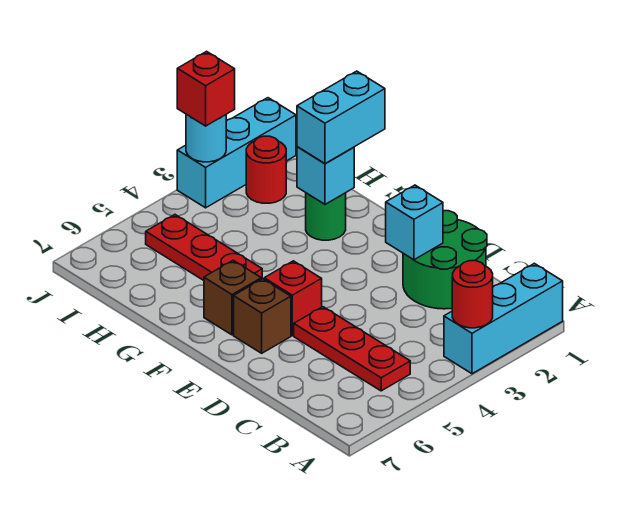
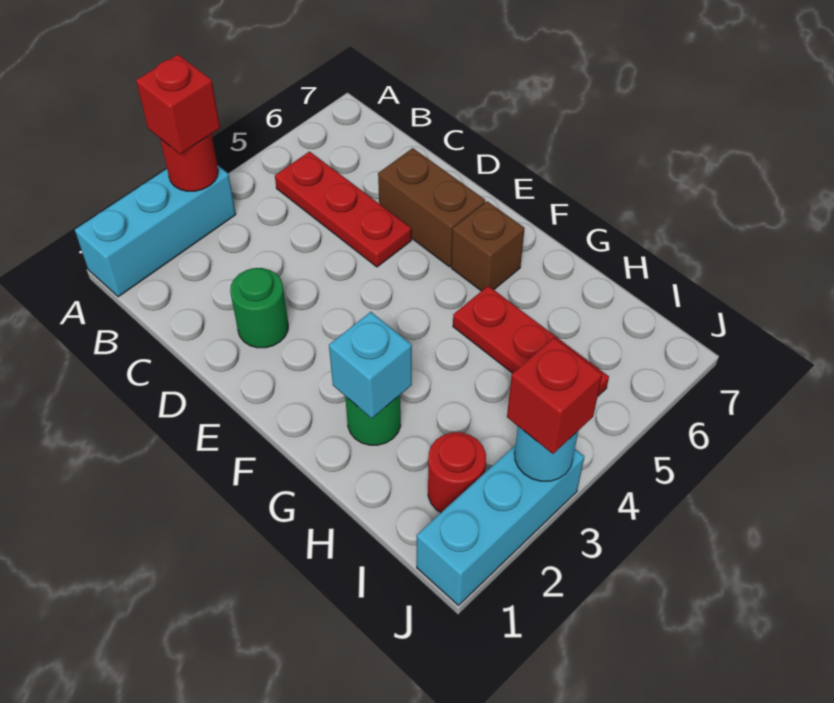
green round brick C1:D2 level 1 -> green round brick D2 level 1
cyan brick D2 level 2 -> none
red brick E5 level 1 -> red brick A3 level 3
brown brick E6 level 1 -> brown brick D6:E6 level 1
cyan brick G1:G2 level 3 -> none

